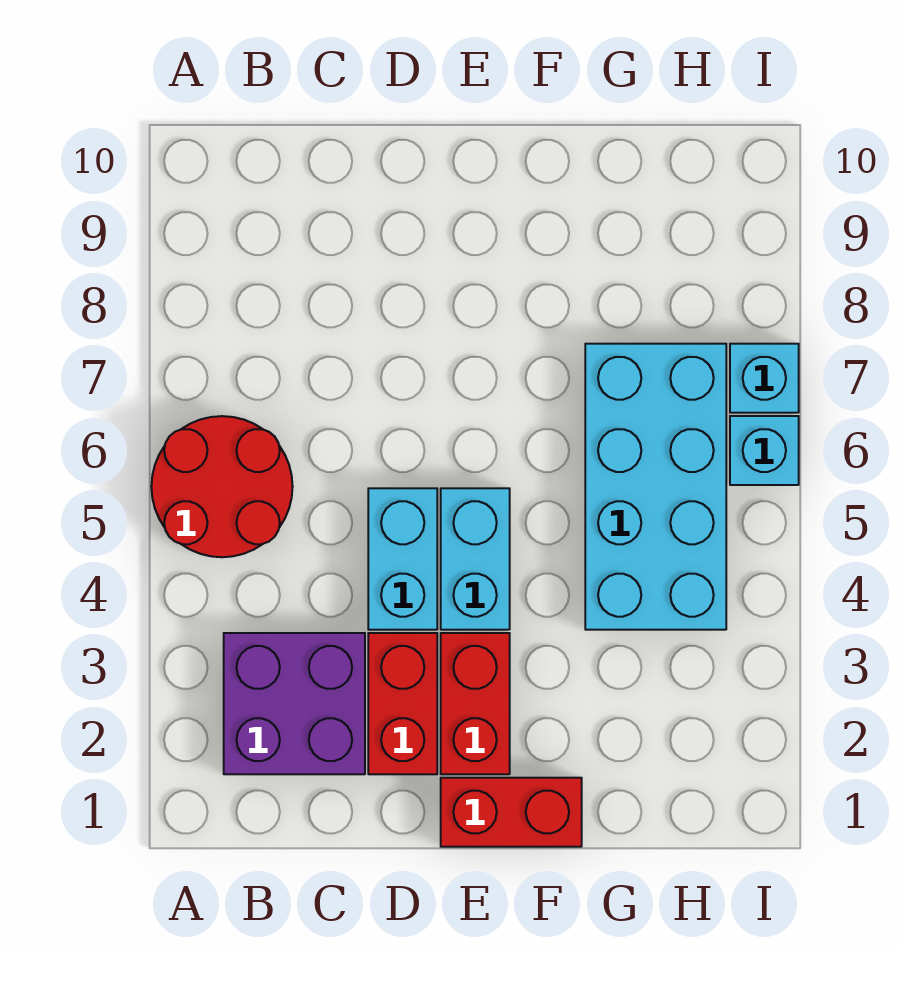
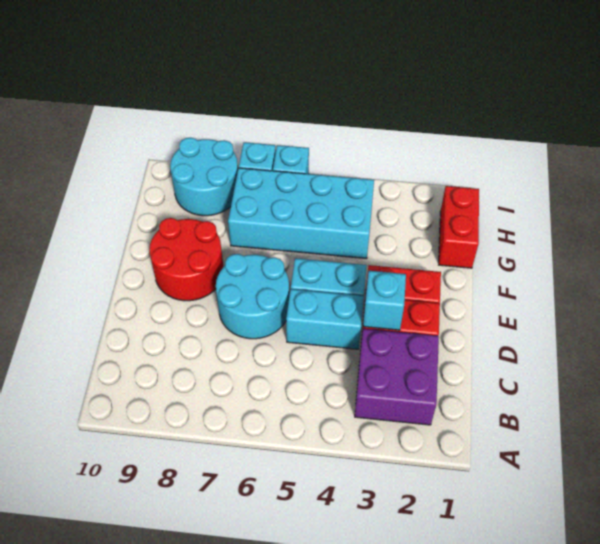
red round brick A5:B6 level 1 -> red round brick E8:F9 level 1
none -> cyan brick D3 level 2
none -> cyan round brick D6:E7 level 1
red brick E1:F1 level 1 -> red brick G1:H1 level 1
none -> cyan round brick H8:I9 level 1

